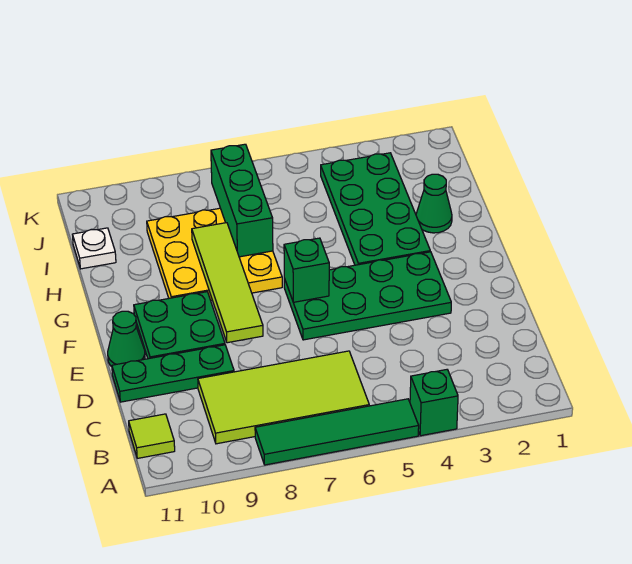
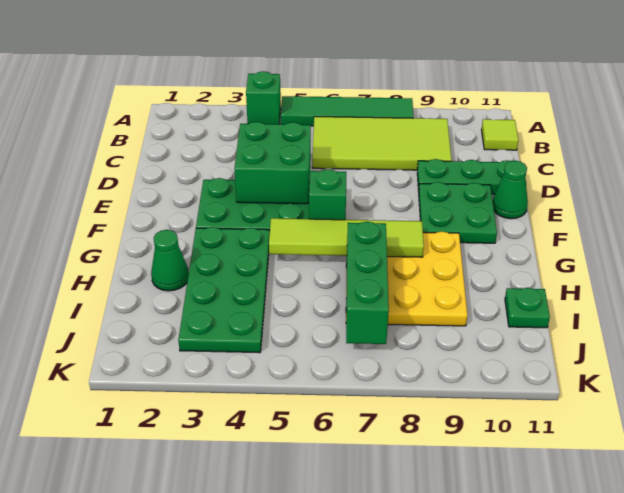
none -> green brick D4:E5 level 2
lime tile E8:H8 level 2 -> lime tile G5:G8 level 2
white plate I11 level 1 -> green plate I11 level 1

